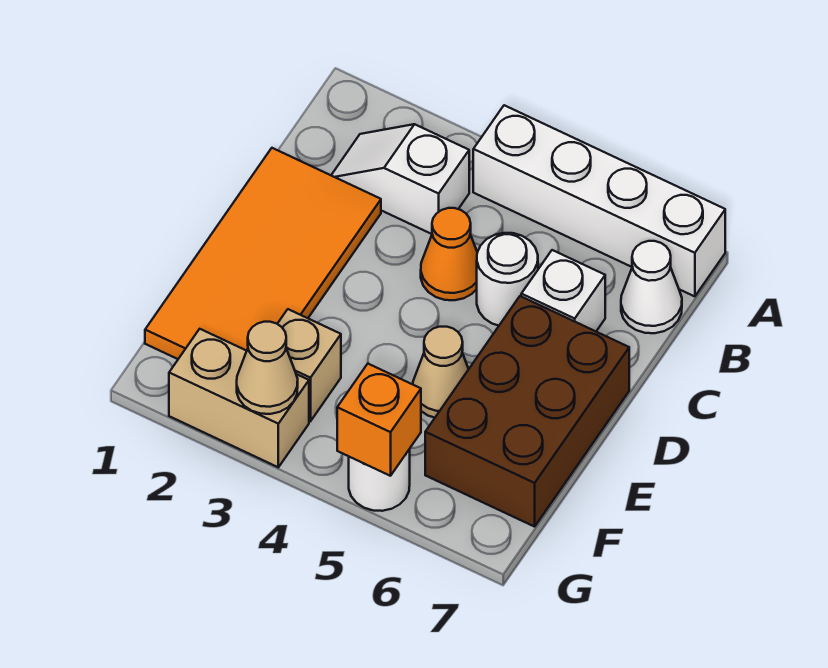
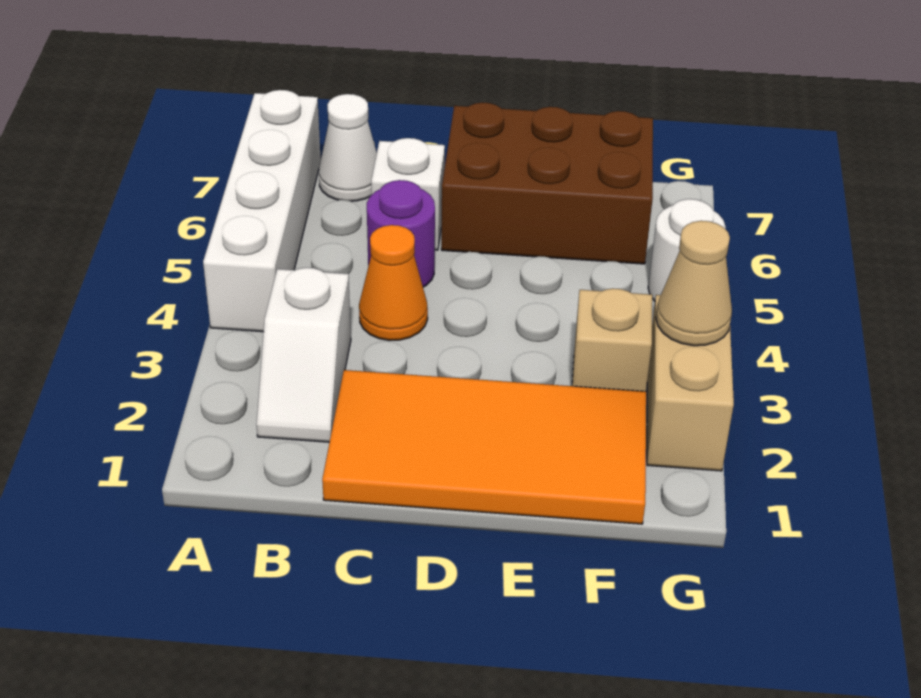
white round brick C5 level 1 -> purple round brick C5 level 1
tan cone E5 level 1 -> none
orange brick G5 level 2 -> none

